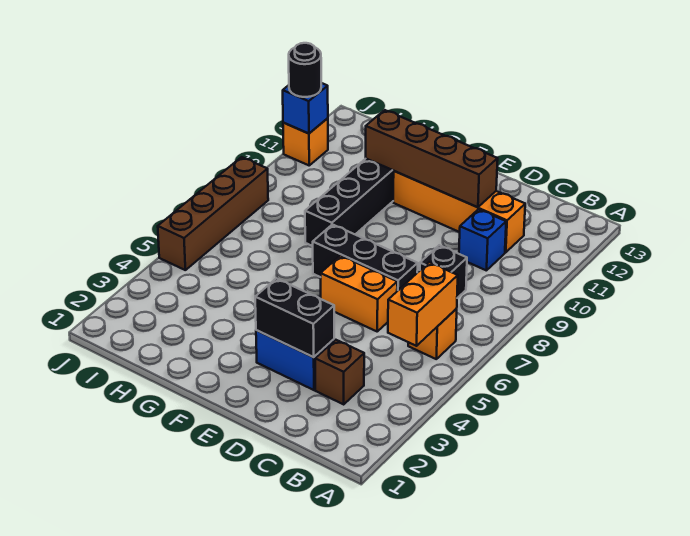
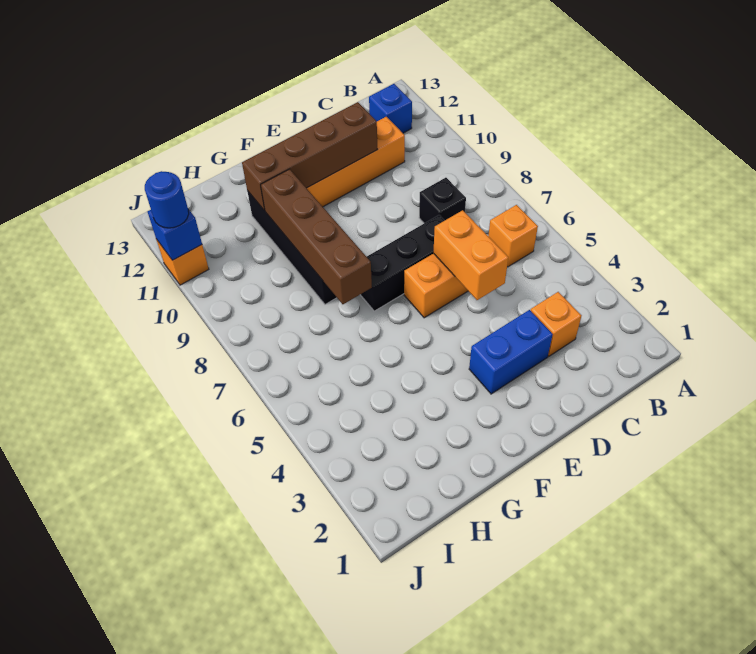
orange brick B5:B6 level 2 -> orange brick D5:D6 level 2
brown brick C3 level 1 -> orange brick C3 level 1
blue brick C10 level 1 -> blue brick B12 level 1
black brick D3:E3 level 2 -> none
brown brick J5:J8 level 1 -> brown brick G7:G10 level 2
black round brick J11 level 3 -> blue round brick J11 level 3

